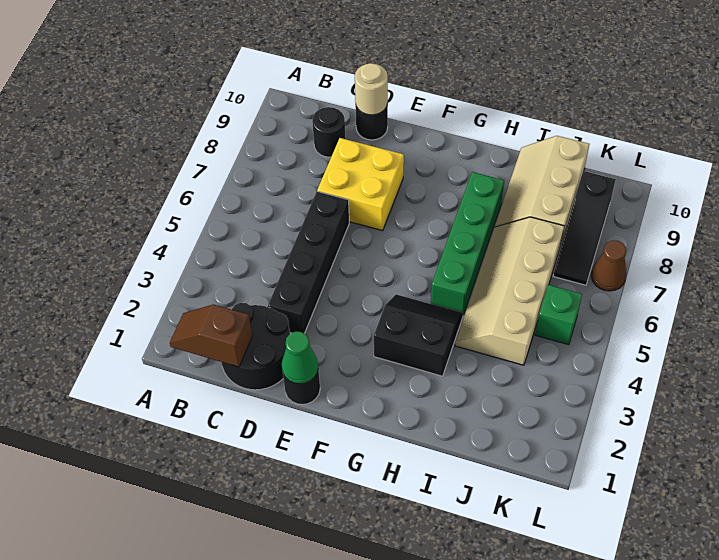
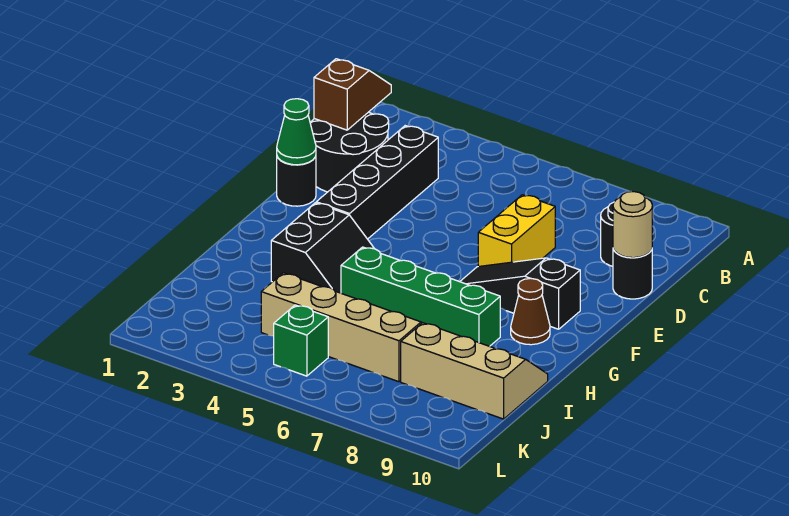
black brick D3:D6 level 1 -> black brick C3:F3 level 1
yellow brick D7:E8 level 1 -> yellow brick D7:E7 level 1
black slope K7:K9 level 1 top 9 -> black slope F7:F9 level 1 top 9
brown cone L7 level 1 -> brown cone G9 level 1

